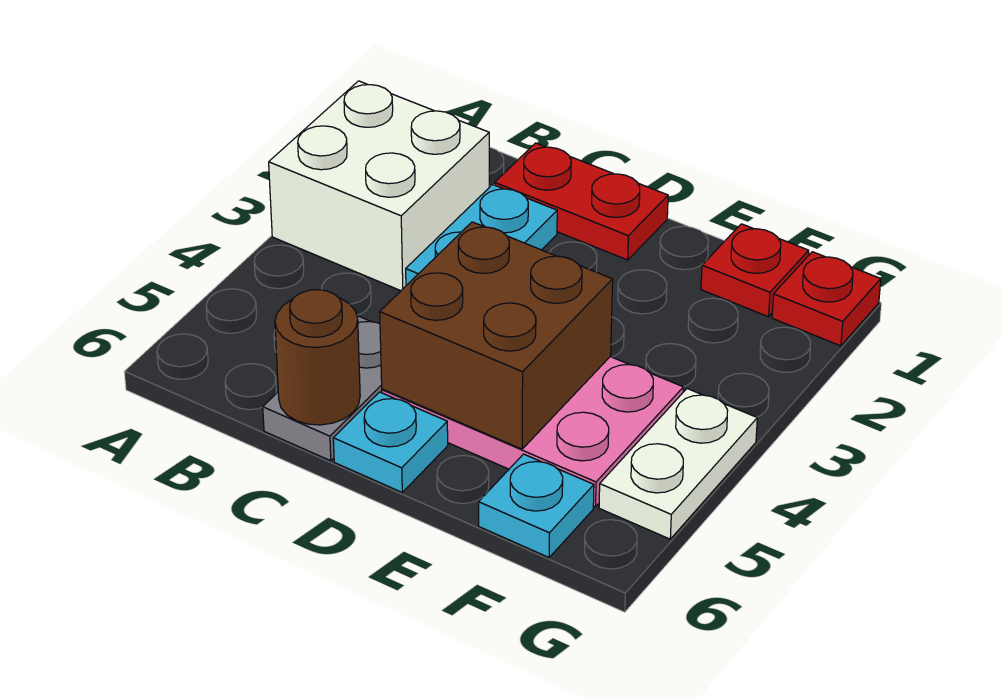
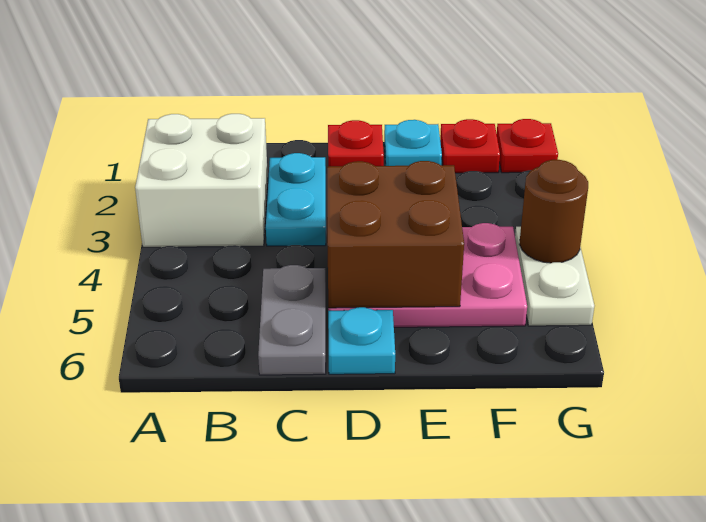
red plate C1:D1 level 1 -> red plate D1 level 1
brown round brick C6 level 2 -> brown round brick G4 level 2
cyan plate F6 level 1 -> cyan plate E1 level 1

